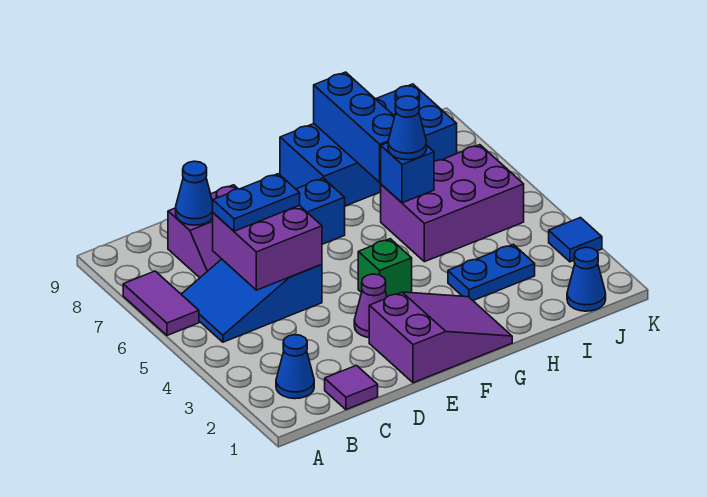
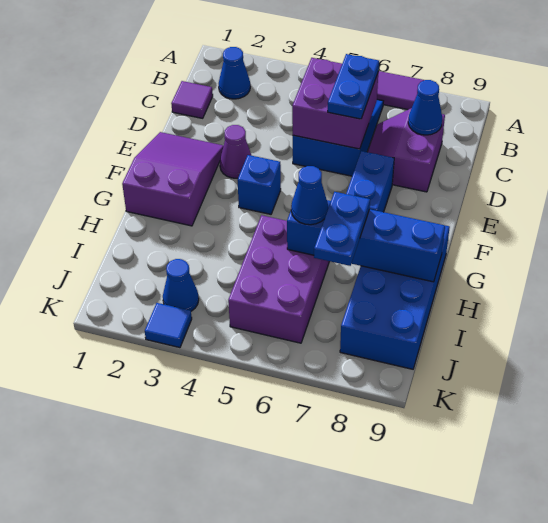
purple slope E1:G2 level 1 top E -> purple slope E1:G2 level 1 top G
green brick F4 level 1 -> blue brick F4 level 1
blue plate H3:I3 level 1 -> blue plate H7:I7 level 3
blue cone J1 level 1 -> blue cone J3 level 1

